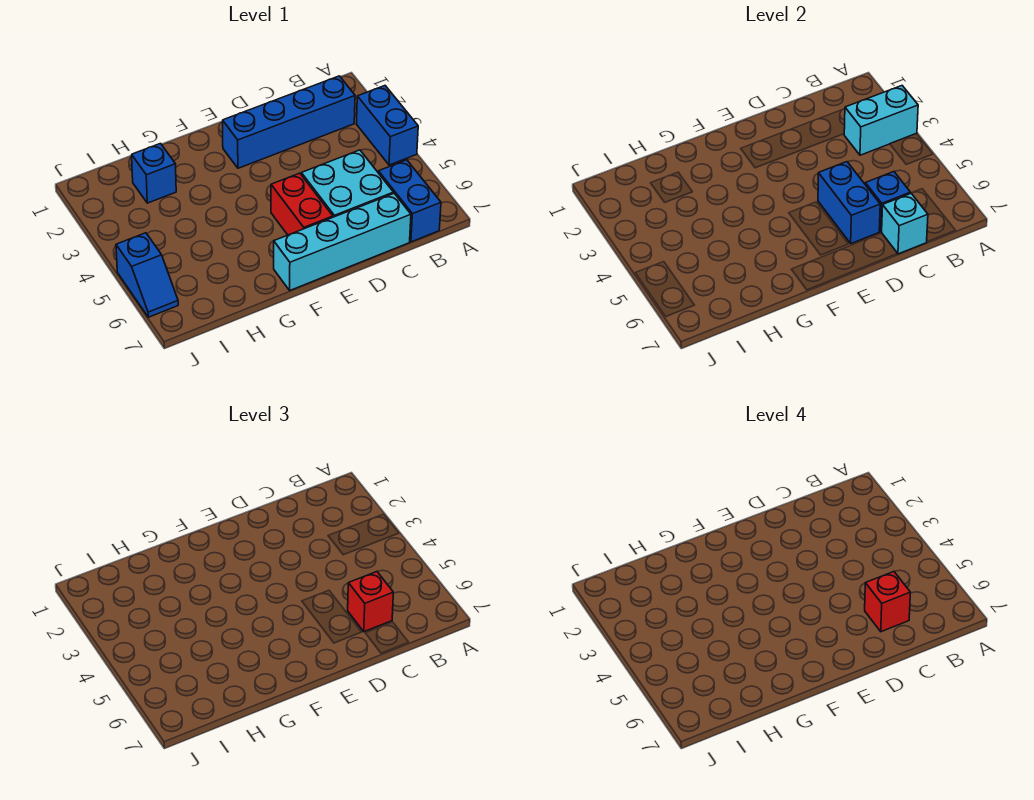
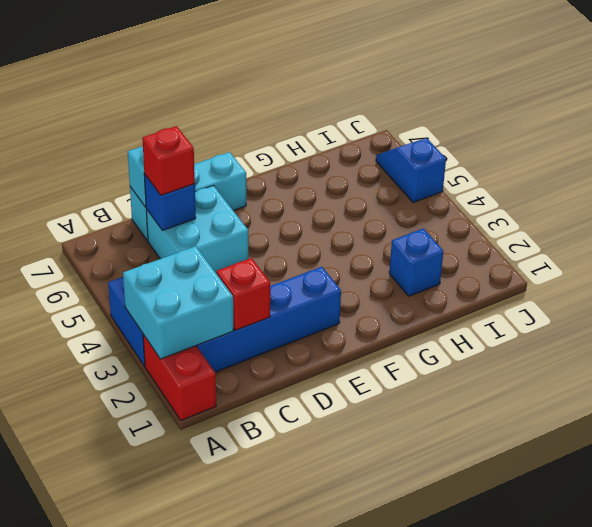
cyan brick A3:B3 level 2 -> cyan brick A2:B3 level 2
blue brick B6:B7 level 1 -> none
red brick C6 level 4 -> red brick C2 level 2
cyan brick C7:F7 level 1 -> cyan brick C7:E7 level 1
blue brick D5:D6 level 2 -> none
red brick E5:E6 level 1 -> red brick A1:A2 level 1

